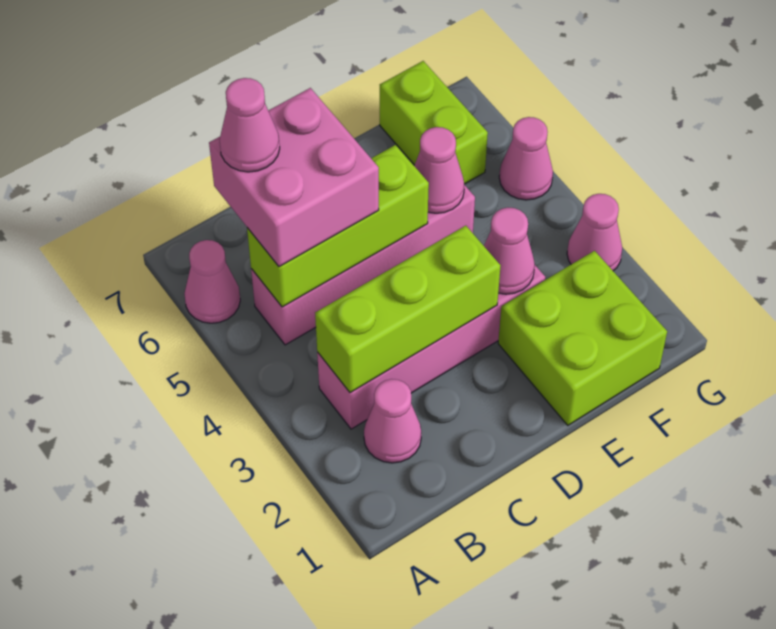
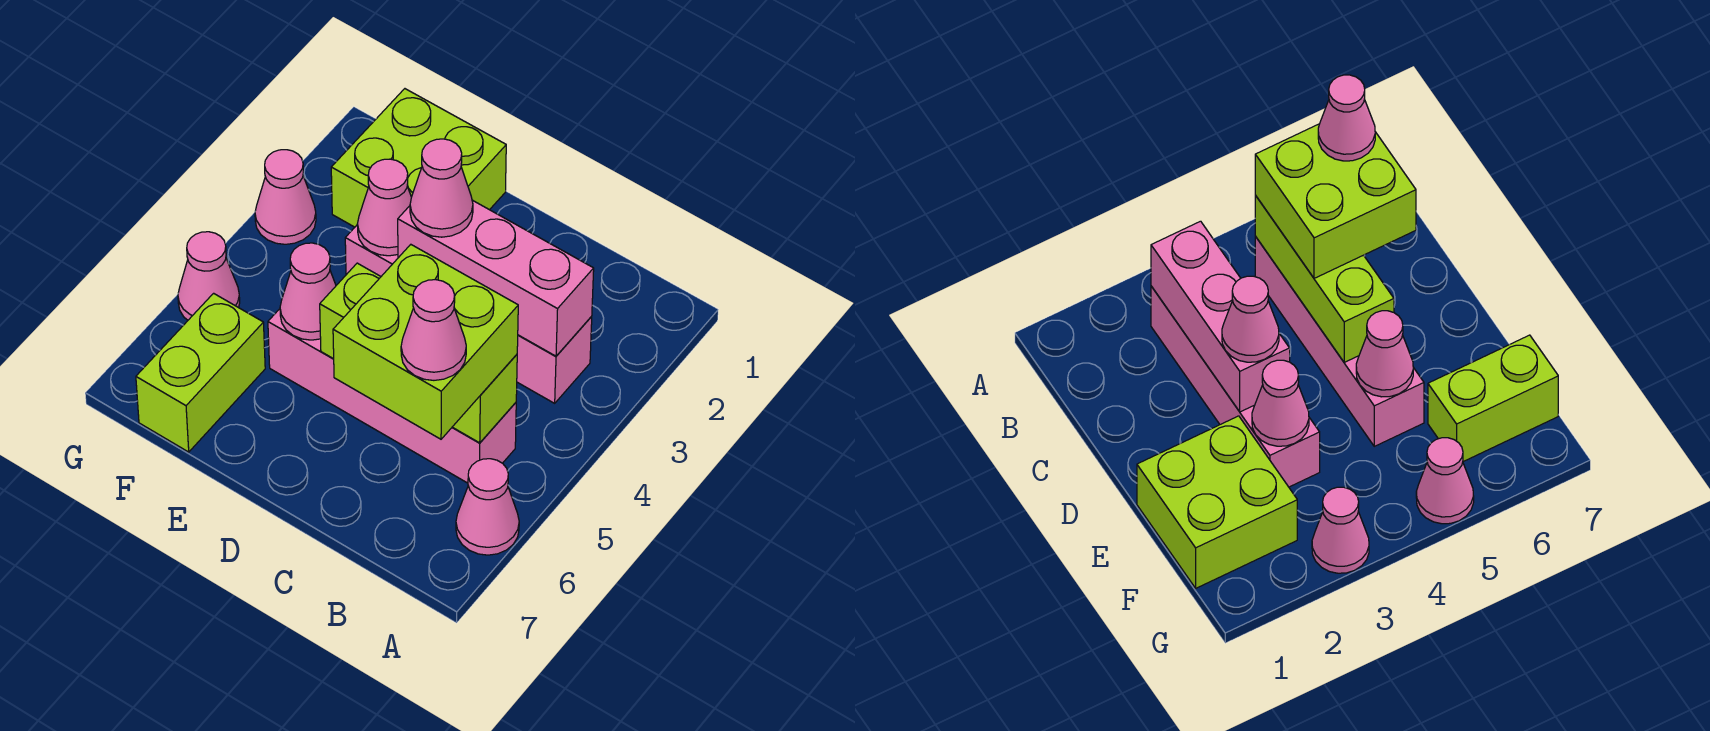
pink cone B2 level 1 -> pink cone D3 level 3
lime brick B3:D3 level 2 -> pink brick B3:D3 level 2
pink brick B5:C6 level 3 -> lime brick B5:C6 level 3

